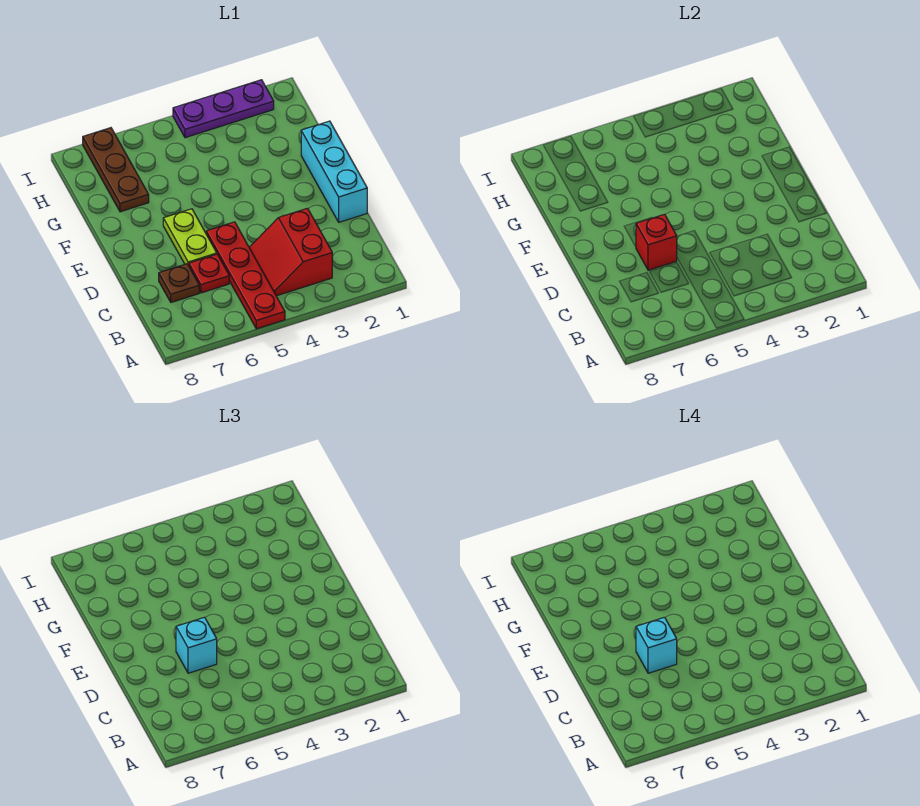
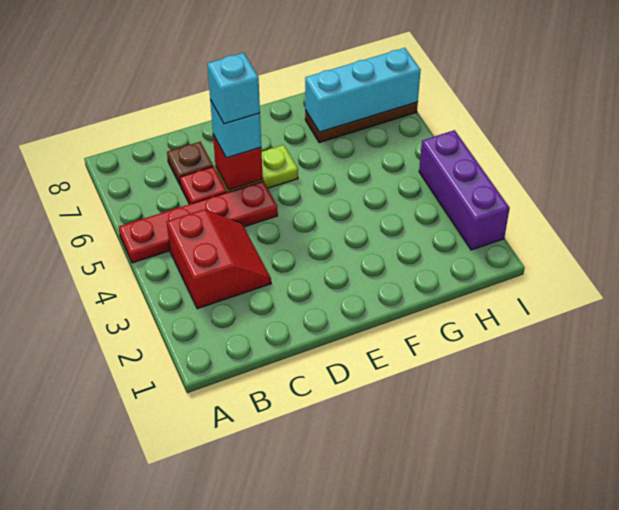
red slope B3:C4 level 1 top 3 -> red slope B3:C4 level 1 top B
cyan brick D1:F1 level 1 -> cyan brick G7:I7 level 2
purple plate I2:I4 level 1 -> purple brick I2:I4 level 1

